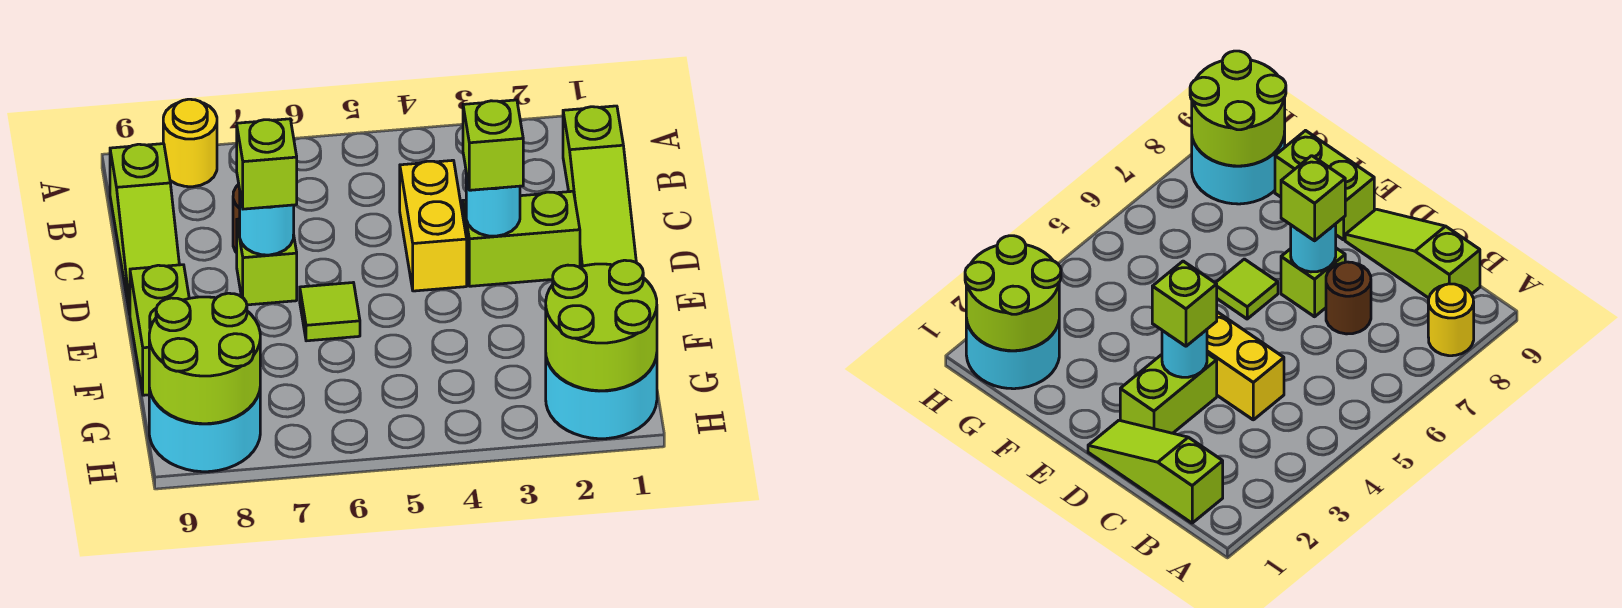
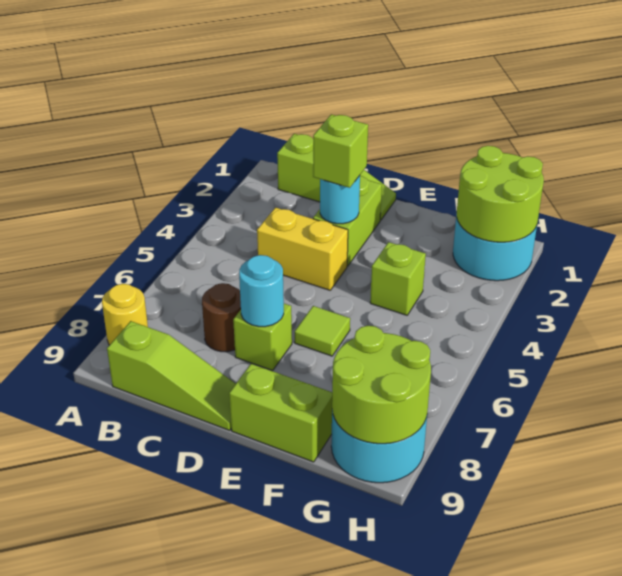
lime brick D7 level 3 -> lime brick F4 level 1

